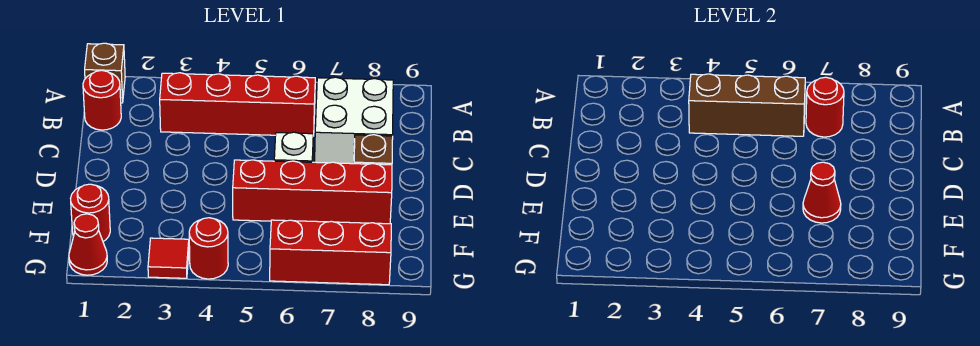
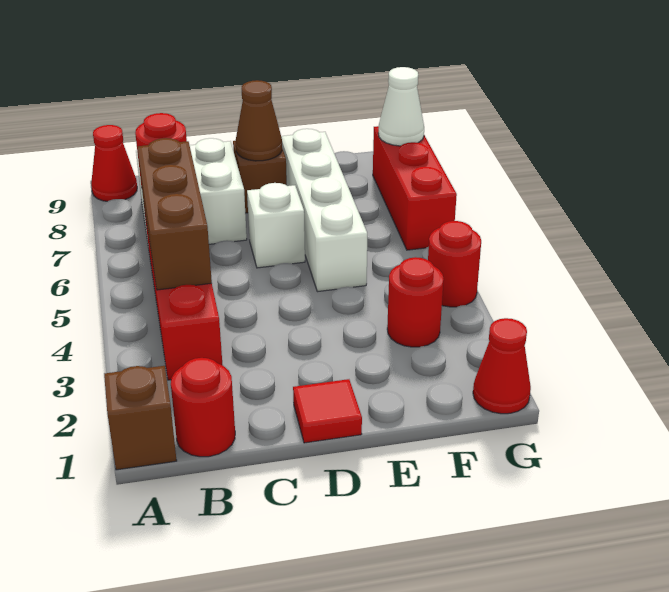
none -> brown cone D8 level 2
red brick E5:E8 level 1 -> white brick E5:E8 level 1
red cone E7 level 2 -> red cone A9 level 1
red round brick F1 level 1 -> red round brick F3 level 1
red tile G3 level 1 -> red tile D1 level 1
none -> white cone G8 level 2

